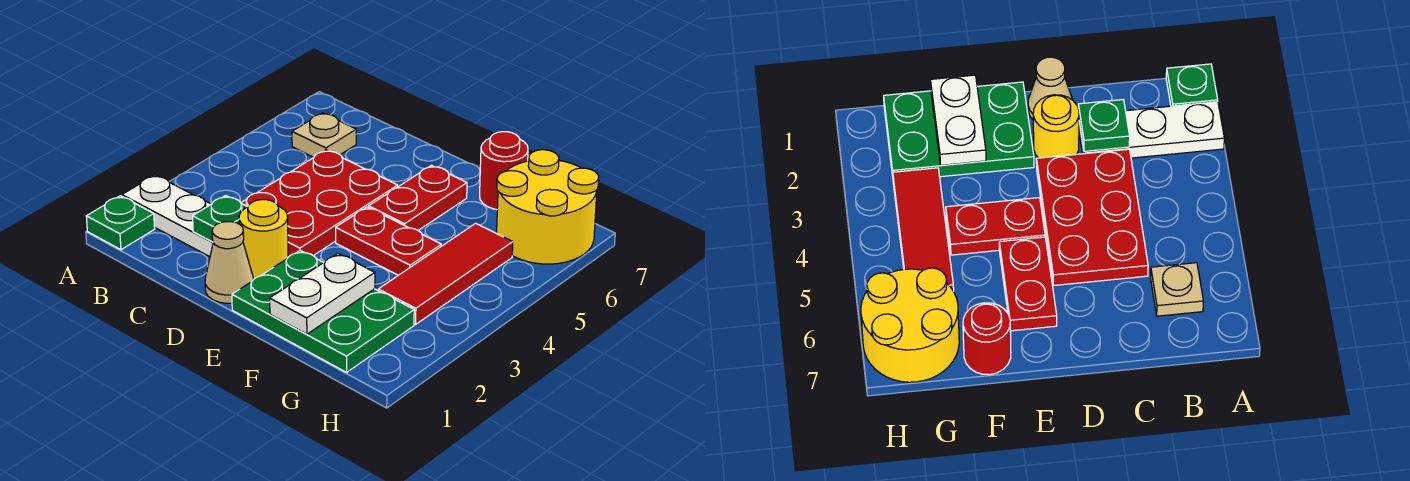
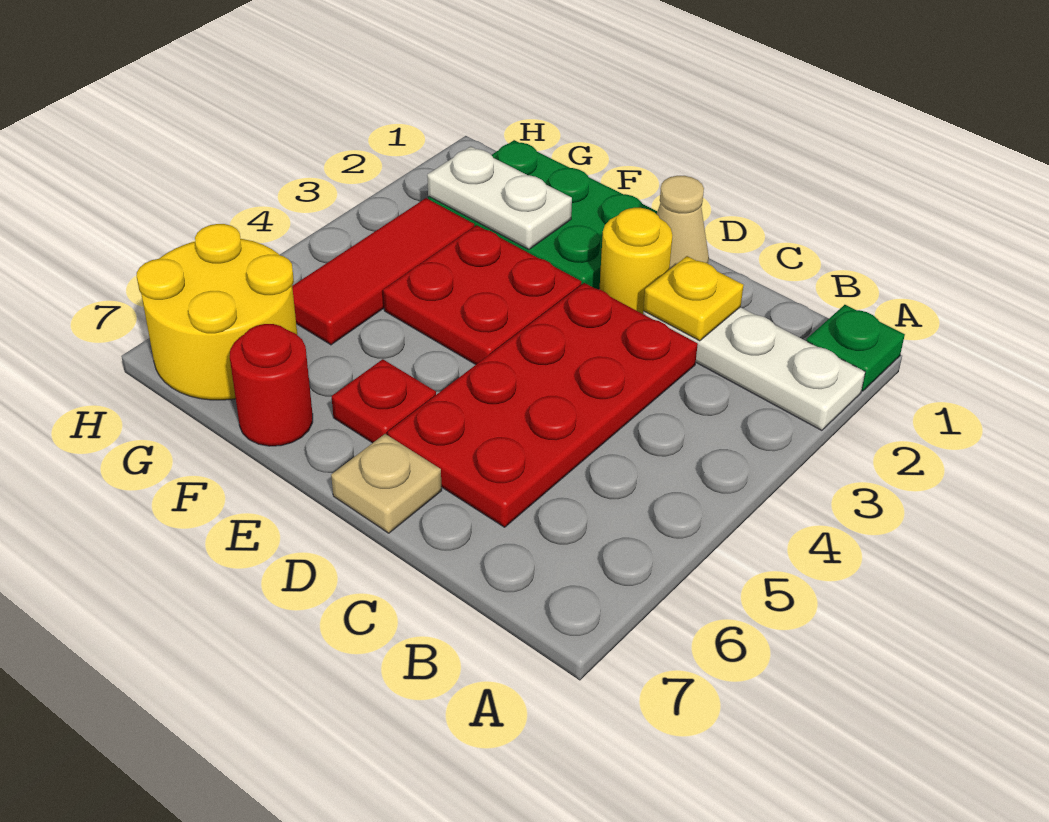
tan plate B6 level 1 -> tan plate D7 level 1
green plate C2 level 2 -> yellow plate C2 level 2
red plate C3:D5 level 1 -> red plate C3:D6 level 1
red plate E4:F4 level 1 -> red plate E3:F4 level 1
red plate E5:E6 level 1 -> red plate E6 level 1
white plate F1:F2 level 2 -> white plate F2:G2 level 2

